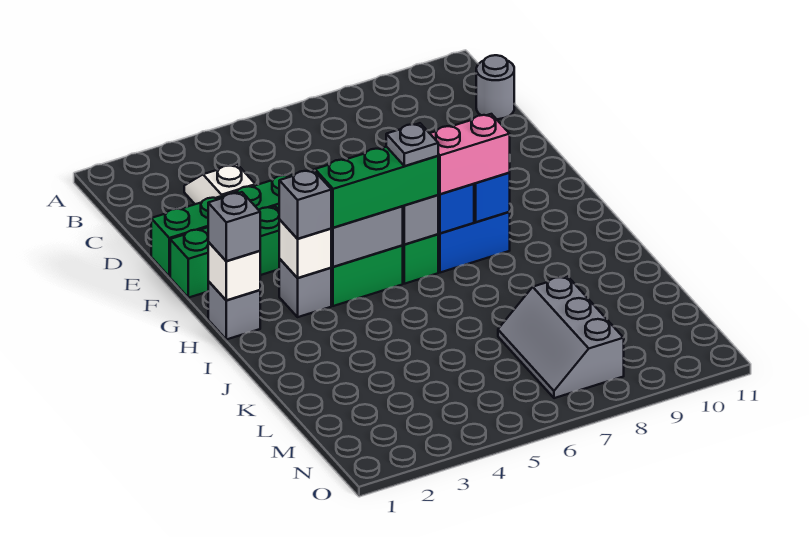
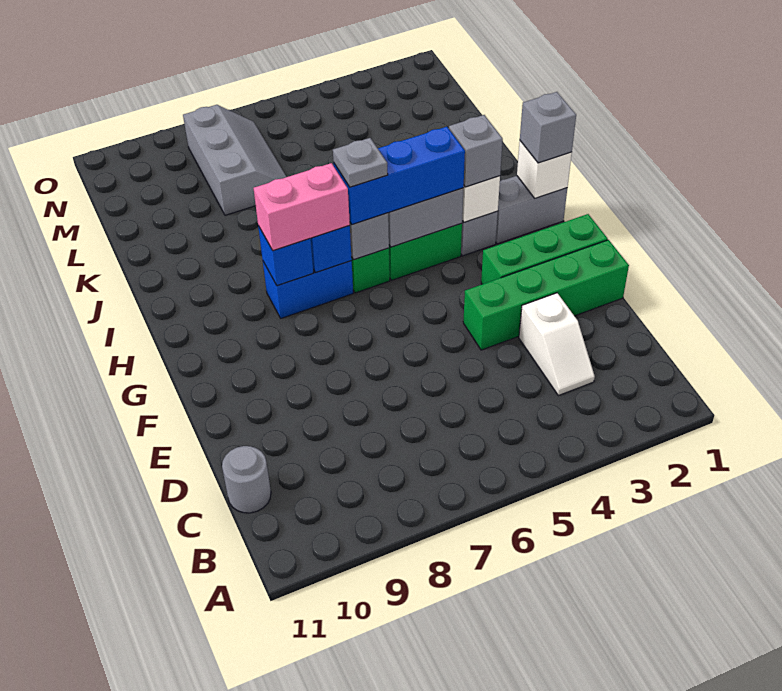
grey brick H1 level 1 -> grey brick H1:H2 level 1
green brick H4:H6 level 3 -> blue brick H4:H6 level 3

